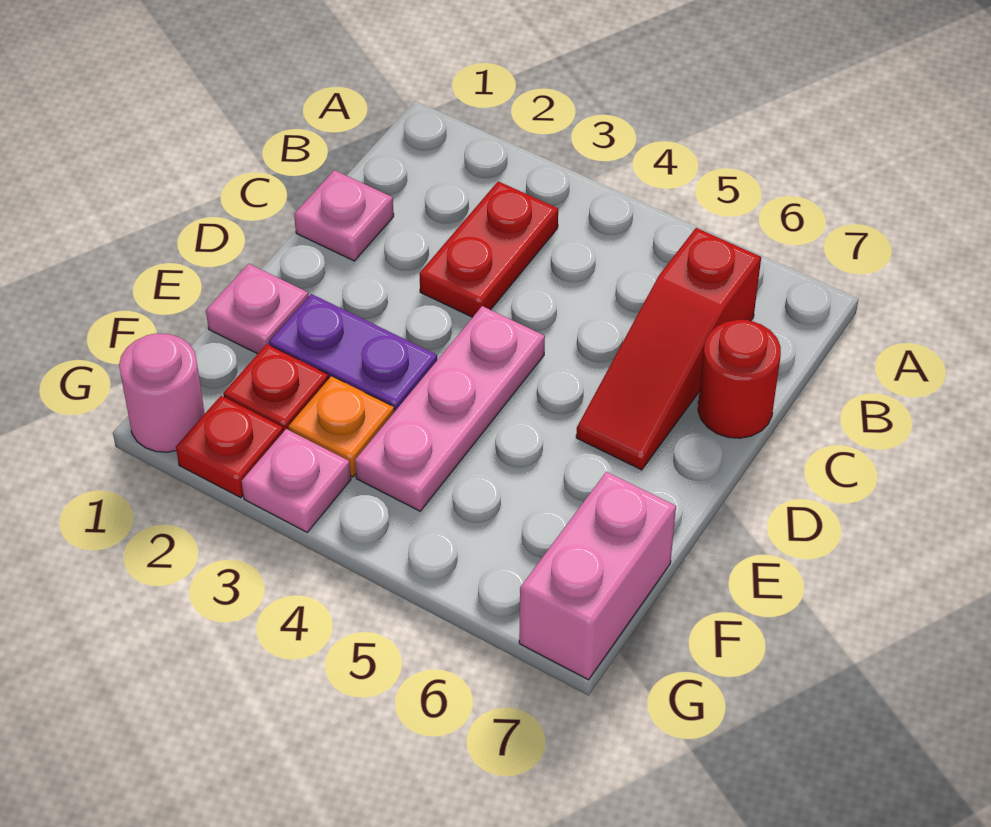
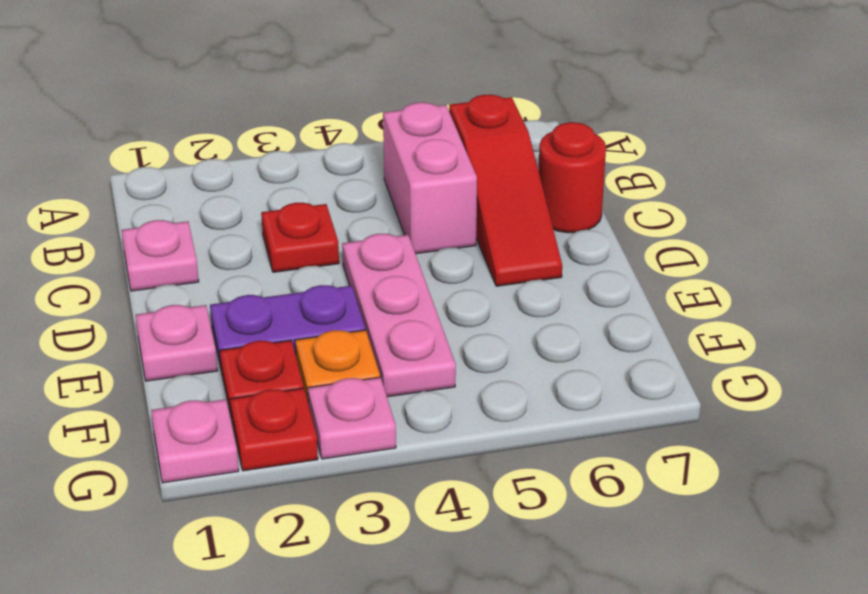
red plate B3:C3 level 1 -> red plate C3 level 1
pink brick F7:G7 level 1 -> pink brick B5:C5 level 1
pink round brick G1 level 1 -> pink plate G1 level 1

